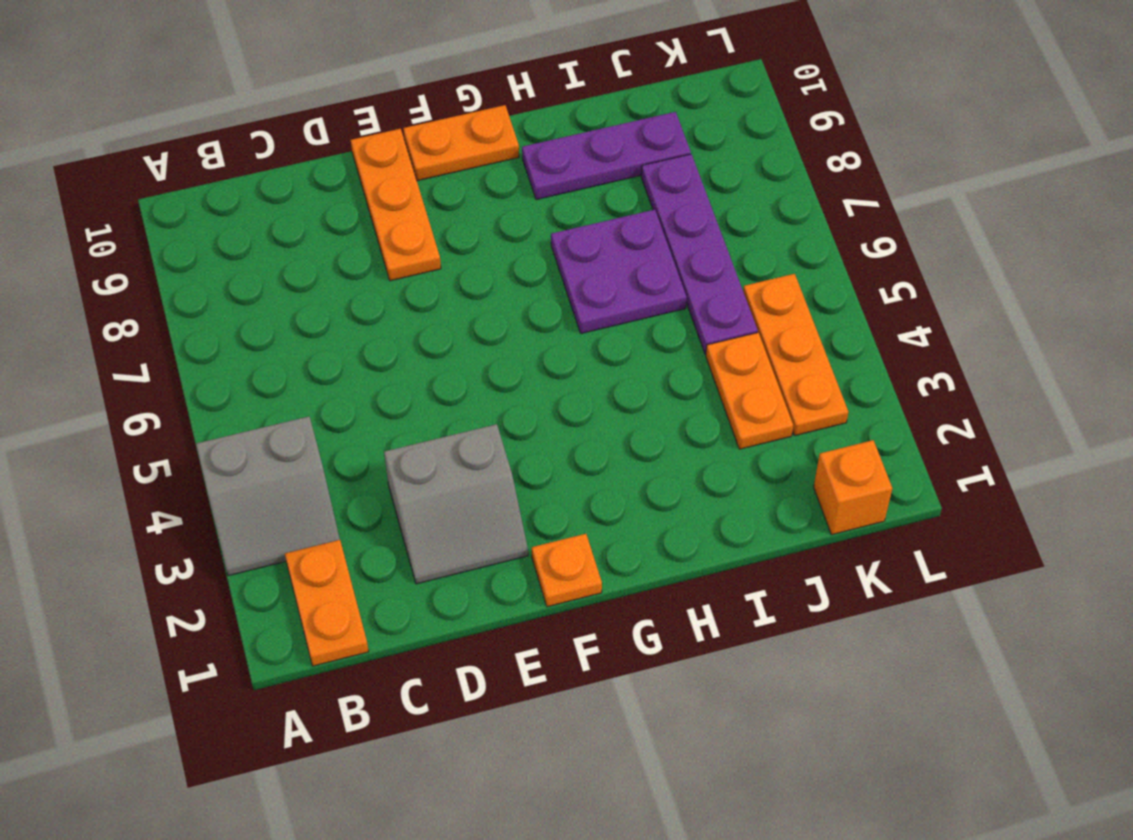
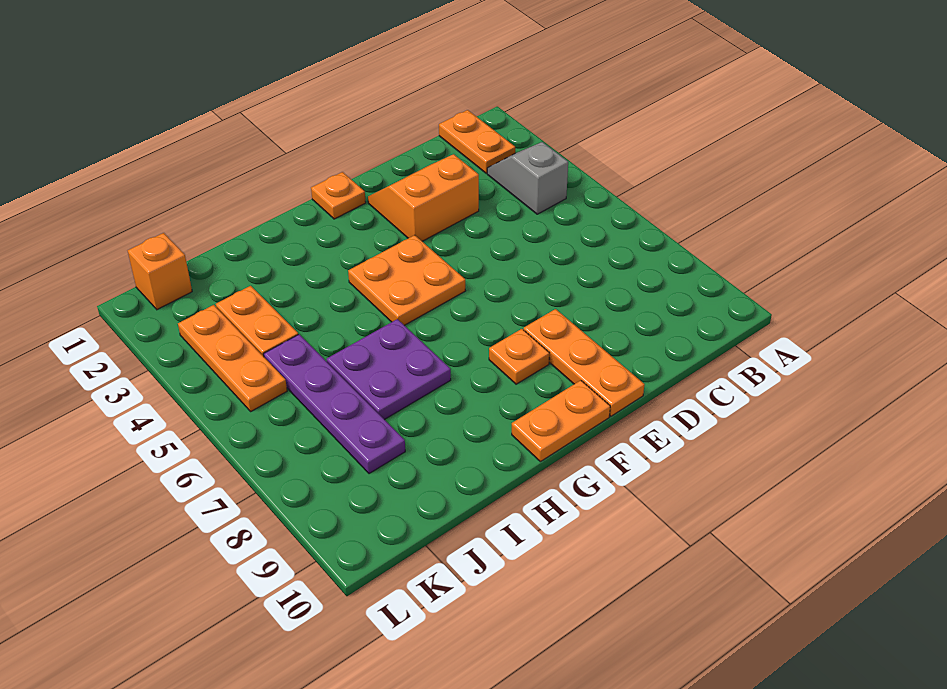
grey slope A3:B4 level 1 top 4 -> grey slope B3:B4 level 1 top 4
grey slope D2:E3 level 1 top 3 -> orange slope D2:E3 level 1 top 3
none -> orange plate F4:G5 level 1
none -> orange plate F8 level 1
purple plate H9:J9 level 1 -> none

